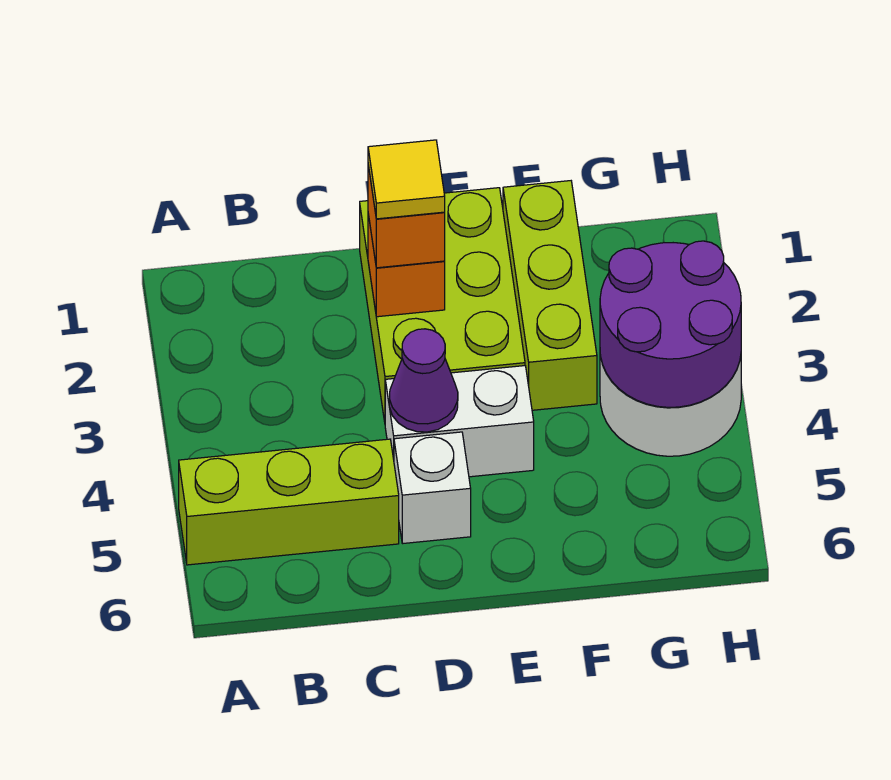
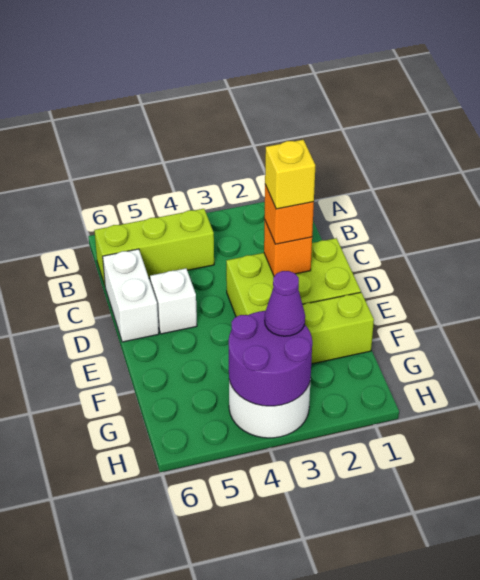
lime brick A5:C5 level 1 -> lime brick B4:B6 level 1
yellow tile D2 level 4 -> yellow brick D2 level 4
white brick D4:E4 level 1 -> white brick C6:D6 level 1
purple cone D4 level 2 -> purple cone G3 level 3

